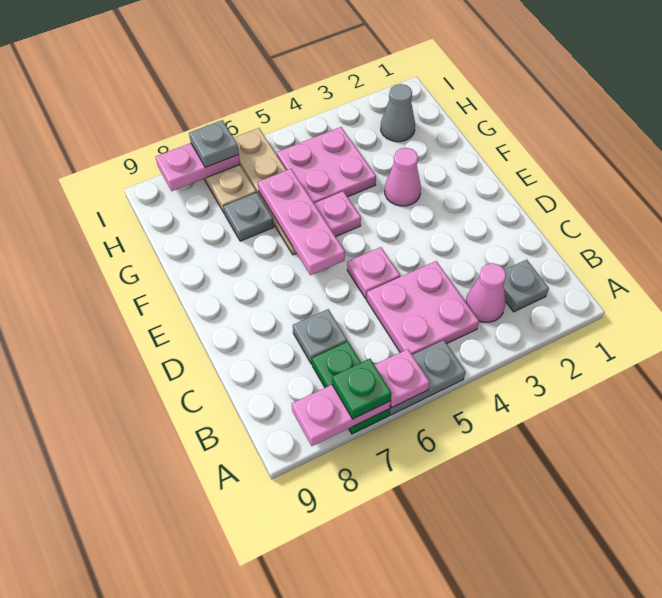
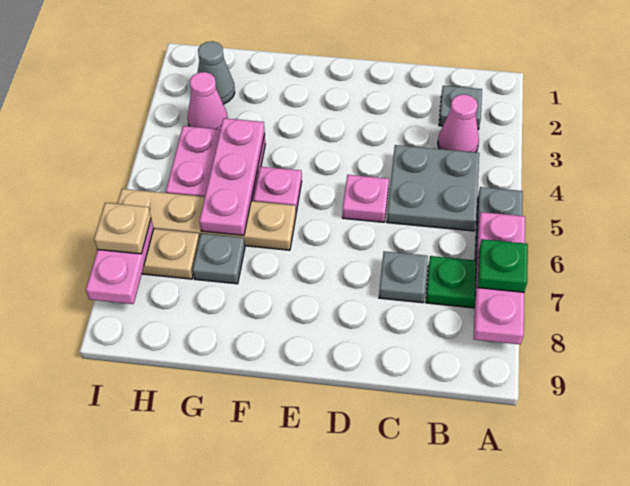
pink plate B4:C5 level 1 -> grey plate B4:C5 level 1
pink plate E6:G6 level 2 -> pink plate G4:G6 level 2
pink cone F3 level 1 -> pink cone H3 level 1
grey plate I7 level 3 -> tan plate I7 level 3

